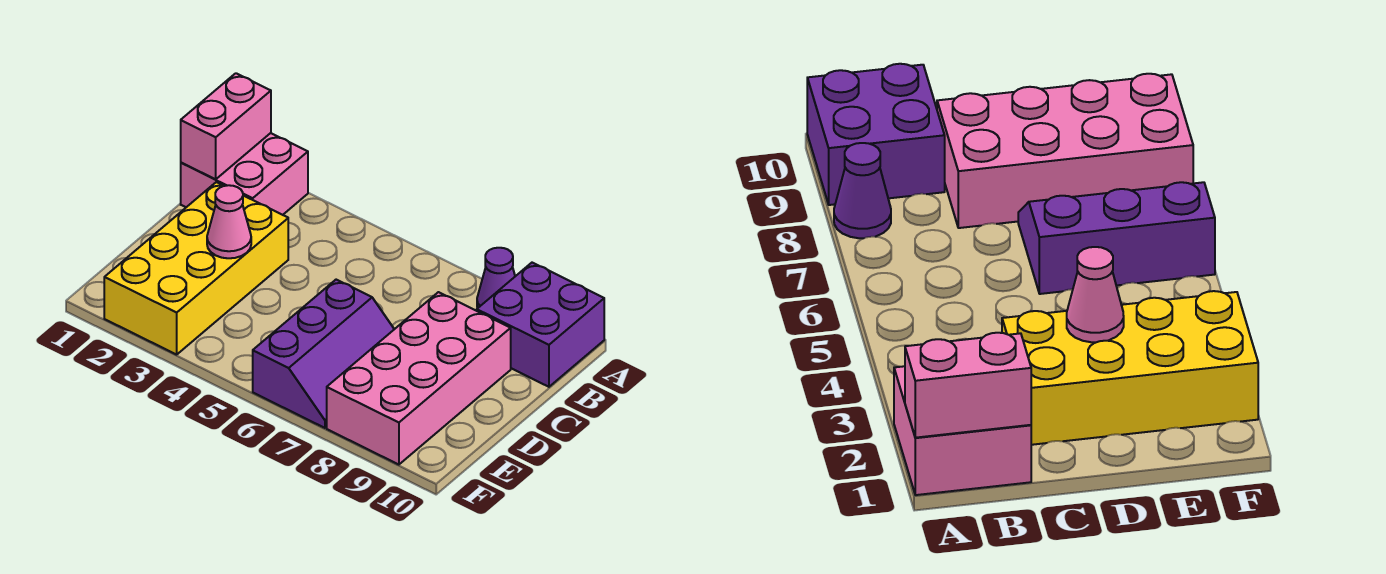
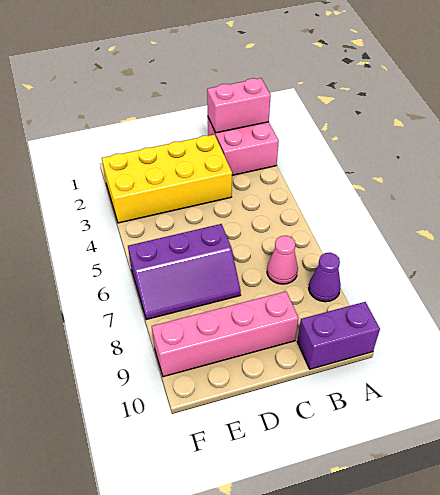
purple brick A9:B10 level 1 -> purple brick A10:B10 level 1
pink brick C8:F9 level 1 -> pink brick C9:F9 level 1
pink cone D3 level 2 -> pink cone B7 level 1

